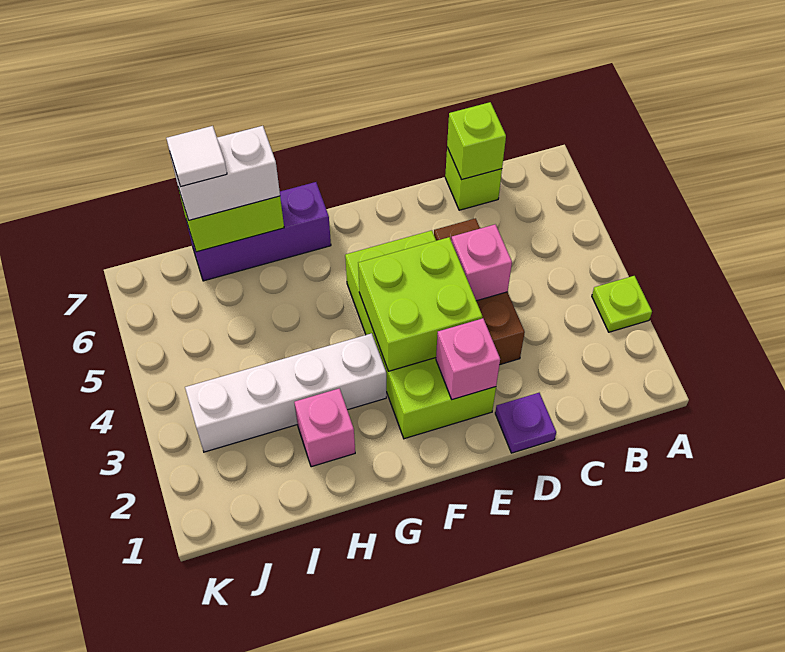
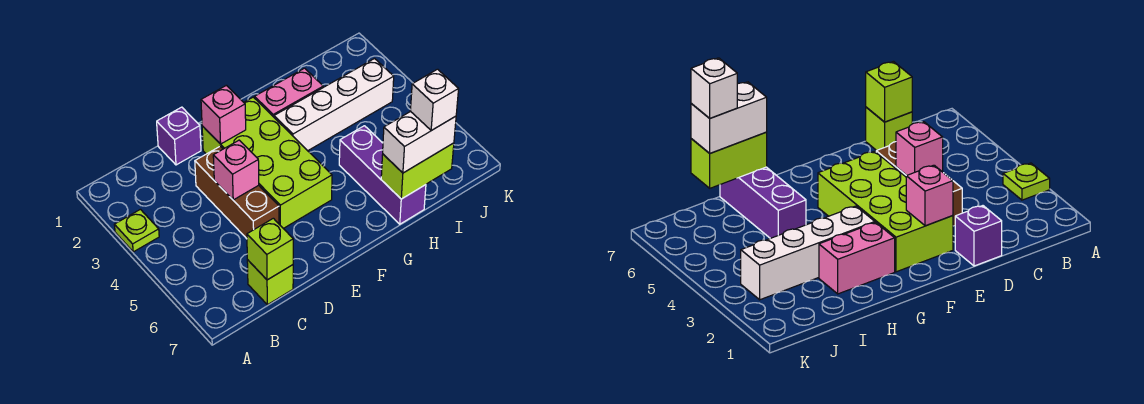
purple plate D1 level 1 -> purple brick D1 level 1
lime brick E3:F4 level 2 -> none
purple brick G7:I7 level 1 -> purple brick H5:H7 level 1
pink brick H2 level 1 -> pink brick G2:H2 level 1
white tile I7 level 4 -> white brick I7 level 4

